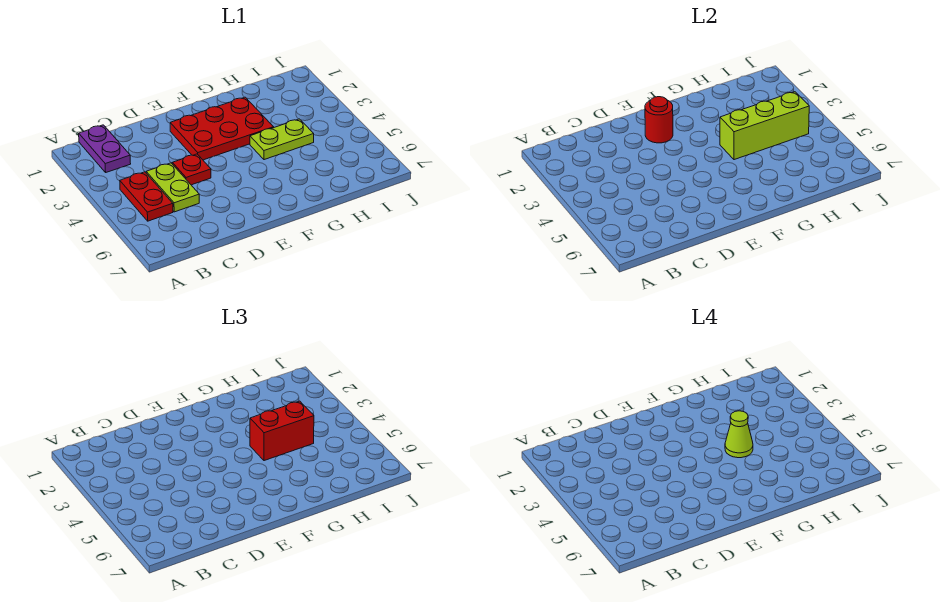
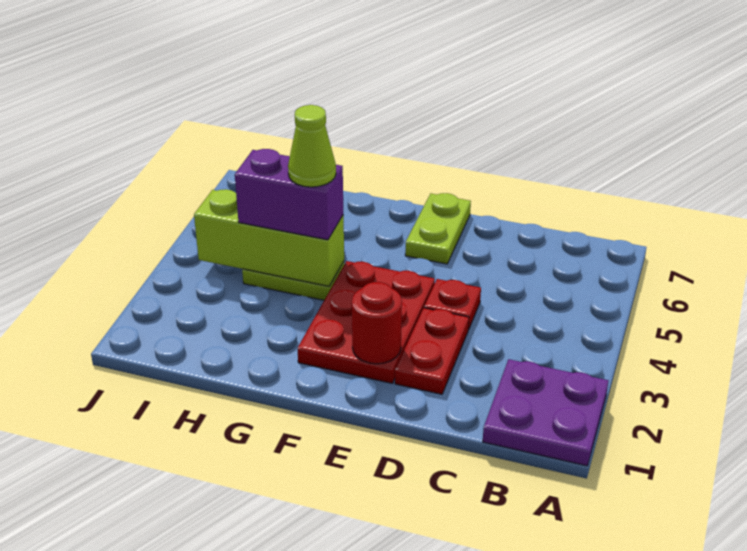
purple plate B1:B2 level 1 -> purple plate A1:B2 level 1
red plate B4:B5 level 1 -> red plate D2:D3 level 1
lime plate C4:C5 level 1 -> lime plate E6:E7 level 1
red plate E2:G3 level 1 -> red plate E2:F4 level 1
red brick G4:H4 level 3 -> purple brick G4:H4 level 3

